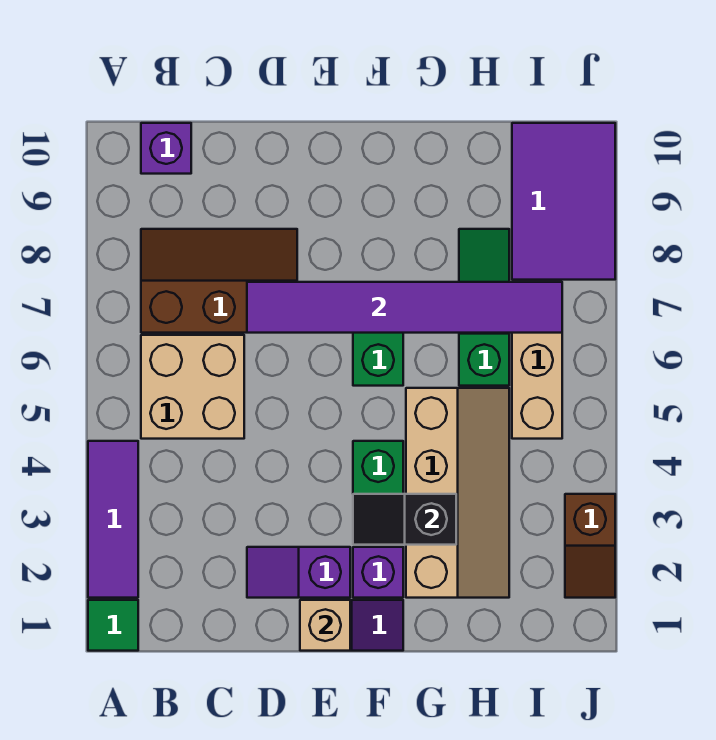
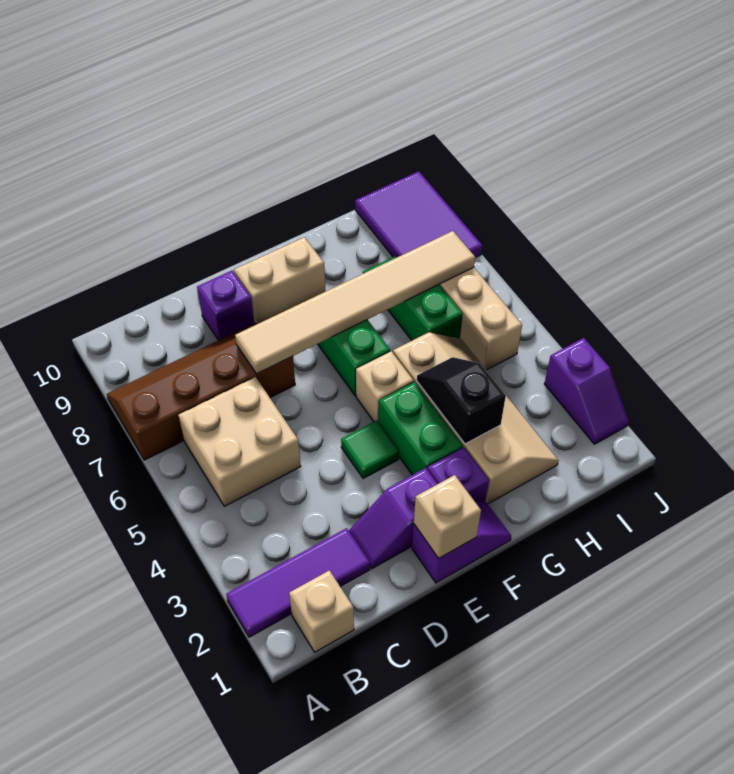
green tile A1 level 1 -> green tile E4 level 1
purple tile A2:A4 level 1 -> purple tile A2:C2 level 1
none -> tan brick B1 level 1
brown slope B7:D8 level 1 top 7 -> brown slope A7:D8 level 1 top 7
purple brick B10 level 1 -> purple brick D9 level 1
purple tile D7:I7 level 2 -> tan tile D7:I7 level 2
none -> tan brick E9:F9 level 1
black slope F3:G3 level 2 top G -> black slope G3:G4 level 2 top 3
none -> tan brick F5 level 1
brown slope J2:J3 level 1 top 3 -> purple slope J2:J3 level 1 top 3

